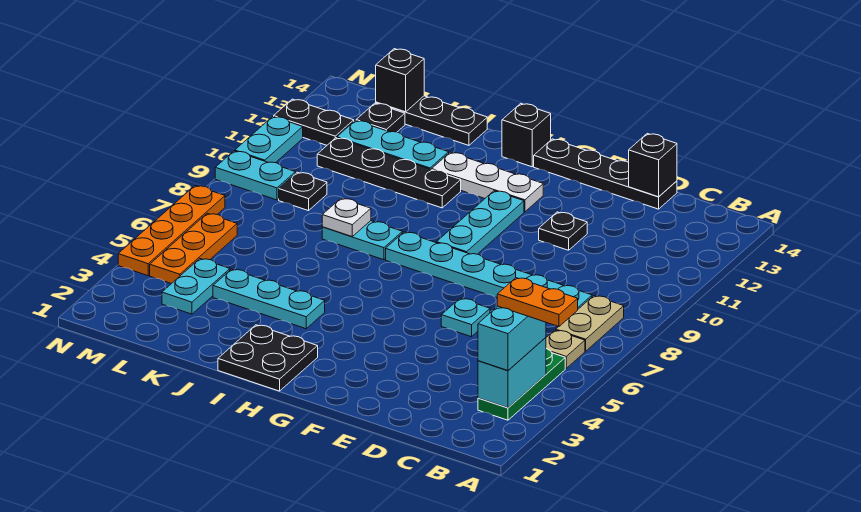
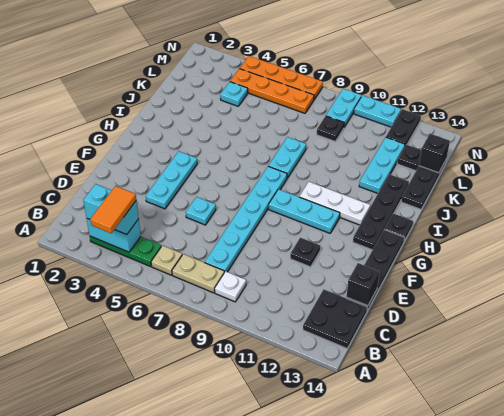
orange plate A4:B4 level 4 -> orange tile A4:B4 level 4
white plate G12:I12 level 1 -> white plate H10:H12 level 1
black plate H1:I2 level 1 -> black plate B13:C14 level 1
black brick H14 level 1 -> black plate H14 level 1
cyan plate I4:K4 level 1 -> cyan plate E4:G4 level 1
black plate I11:L11 level 1 -> black plate G13:J13 level 1
white plate J8 level 2 -> white plate B9 level 1
cyan plate L3:L4 level 1 -> cyan plate L4 level 1
orange plate M4:M6 level 1 -> orange plate M4:M7 level 1

